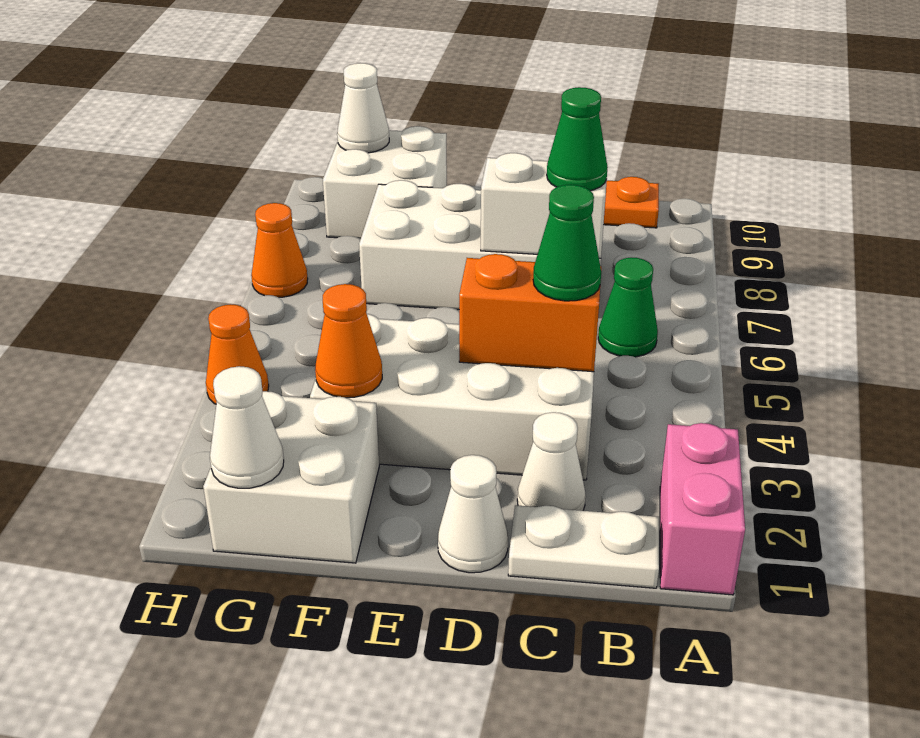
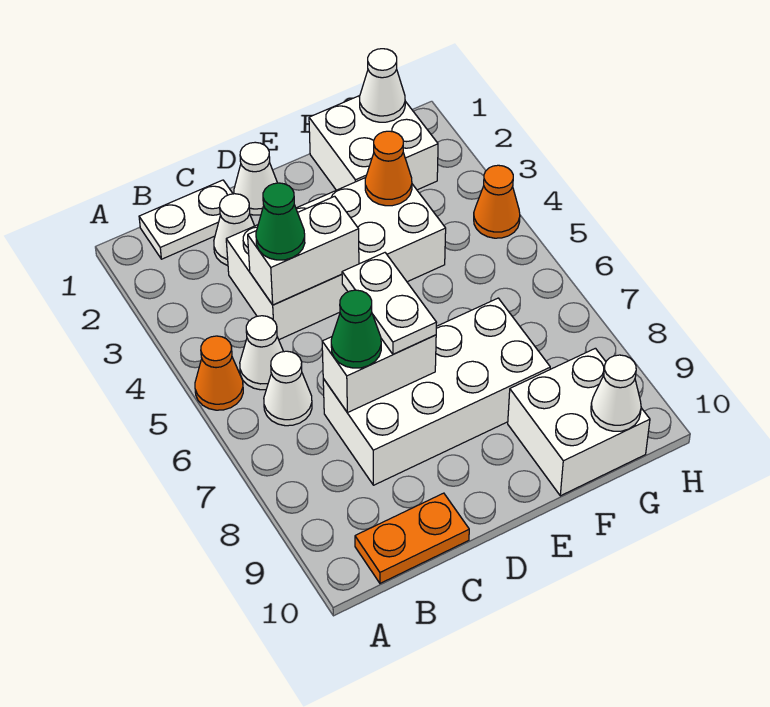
pink brick A1:A2 level 1 -> none
none -> white cone B5 level 1
green cone B6 level 1 -> white cone B6 level 1
orange brick C4:D4 level 2 -> white brick C4:D4 level 2
none -> white plate D6:D7 level 3
orange cone H7 level 1 -> orange cone A5 level 1

